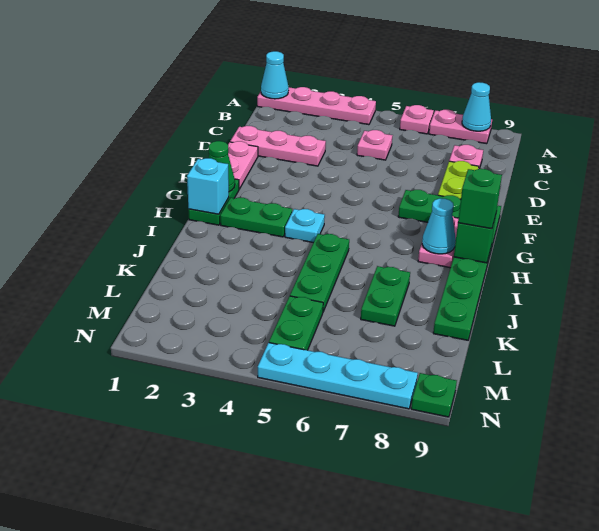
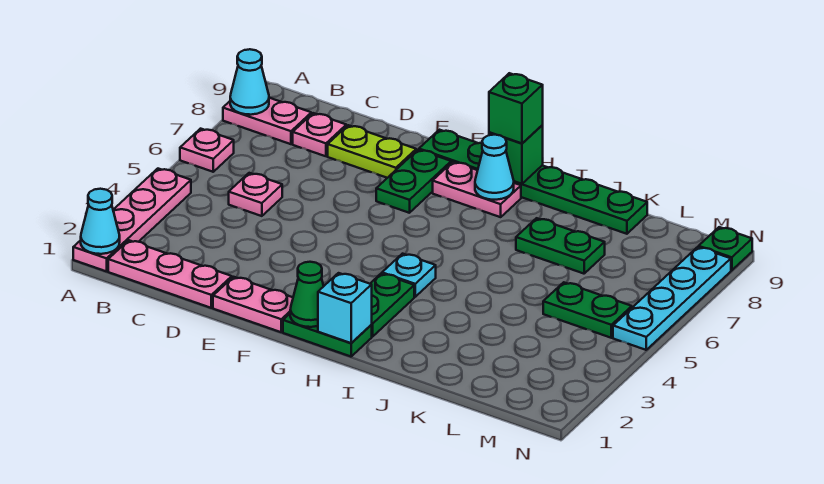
pink plate A7:A8 level 1 -> pink plate A8:B8 level 1
pink plate D1:D3 level 1 -> pink plate B1:D1 level 1
green plate I5:K5 level 1 -> none

